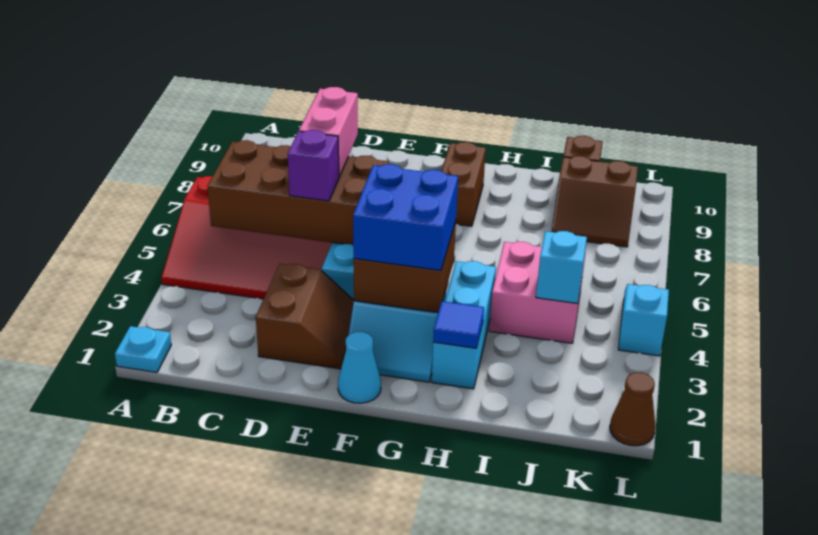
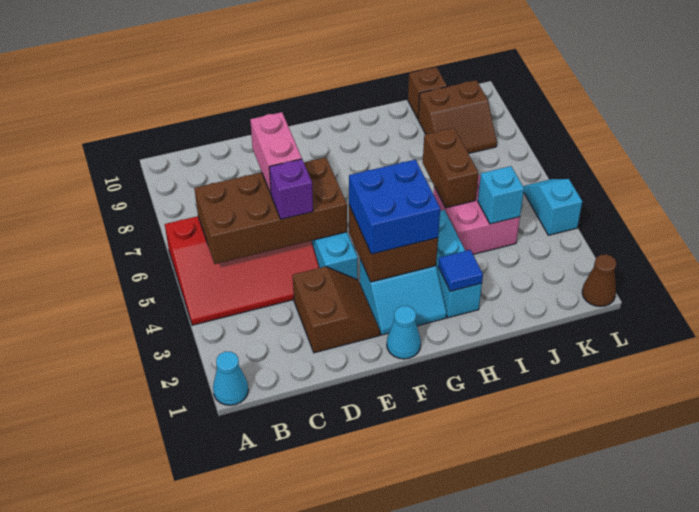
cyan plate A1 level 1 -> cyan cone A1 level 1
brown brick G8:G9 level 1 -> brown brick I5:I6 level 2

